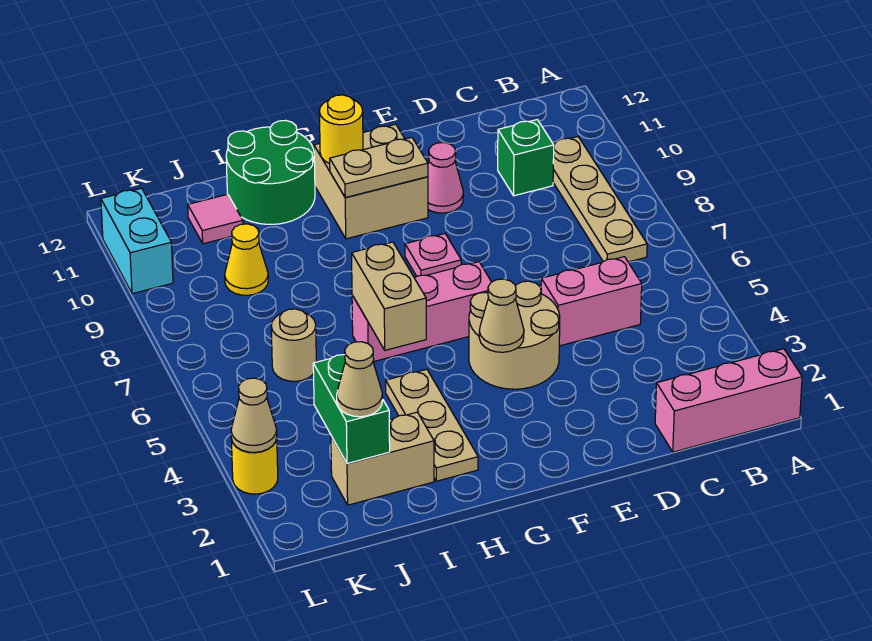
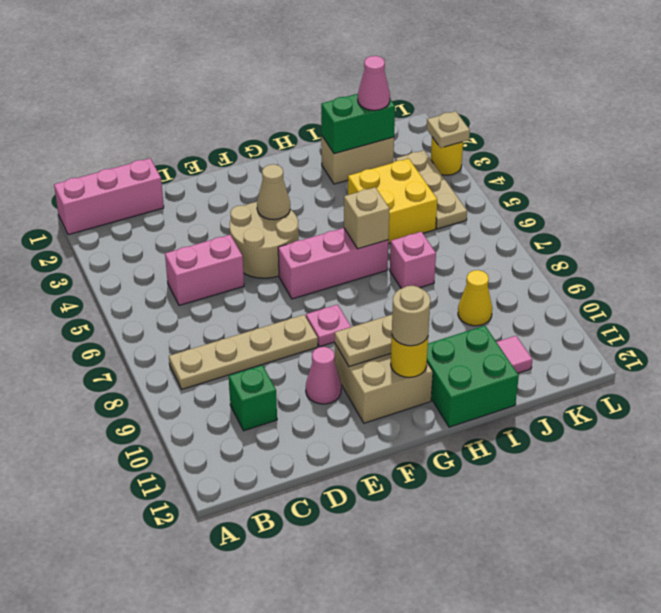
tan plate B7:B10 level 1 -> tan plate B8:E8 level 1
tan plate H2:H4 level 1 -> tan plate K3:K5 level 1
tan brick H5:H6 level 2 -> tan brick H6 level 2
green round brick H11:I12 level 1 -> green brick H11:I12 level 1
none -> yellow brick I4:J5 level 1
none -> pink brick I7 level 1
green brick J2:J3 level 2 -> green brick I2:J2 level 2
tan cone J2 level 3 -> pink cone J2 level 3
tan round brick J6 level 1 -> tan round brick G11 level 3
tan cone L3 level 2 -> tan plate L3 level 2
cyan brick L10:L11 level 1 -> none

